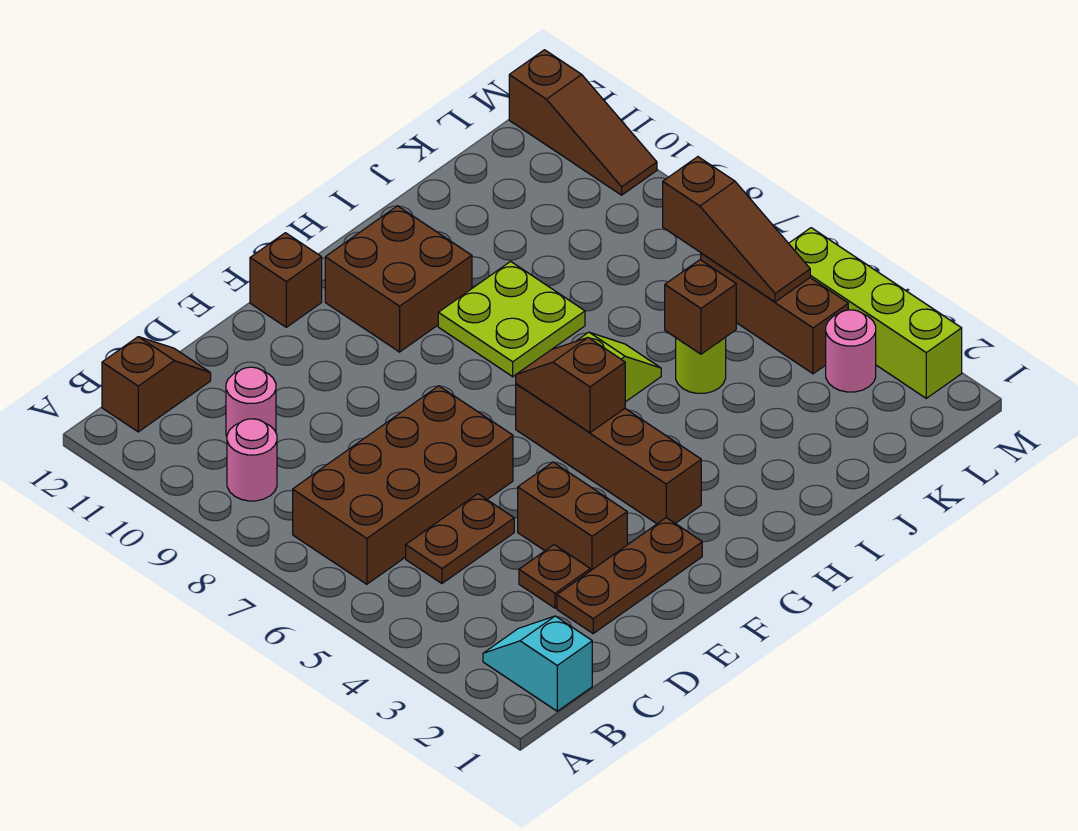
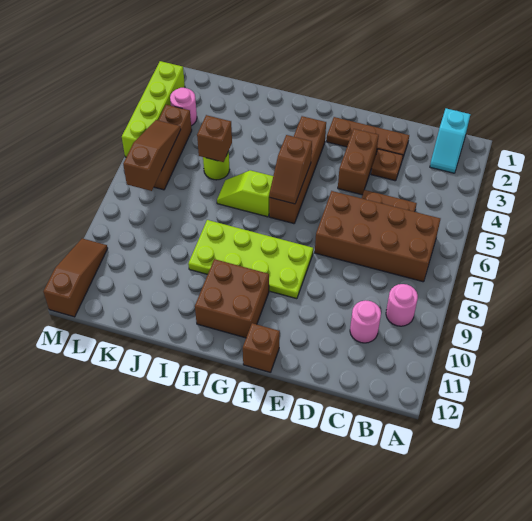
brown slope B12:C12 level 1 top B -> none
lime plate H8:I9 level 1 -> lime plate F8:I9 level 1

